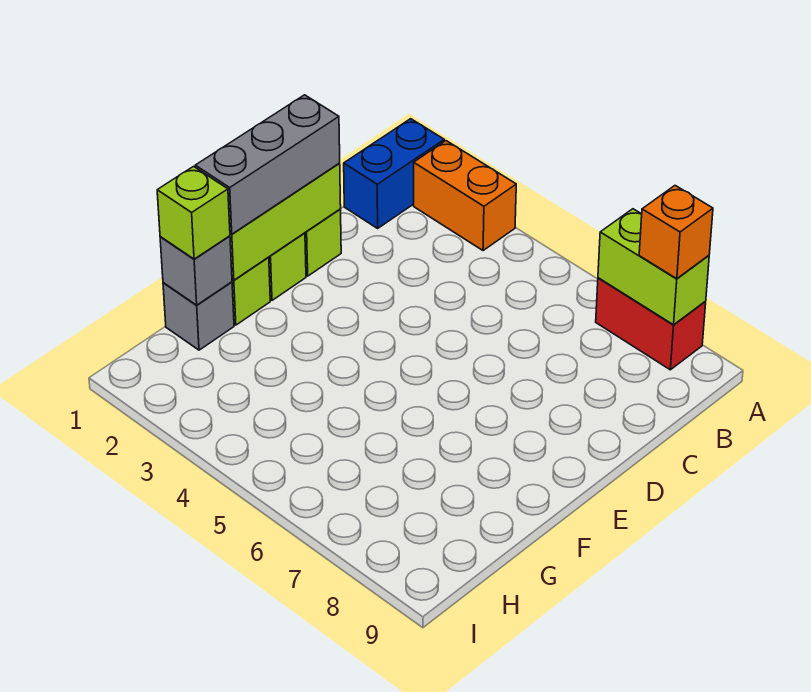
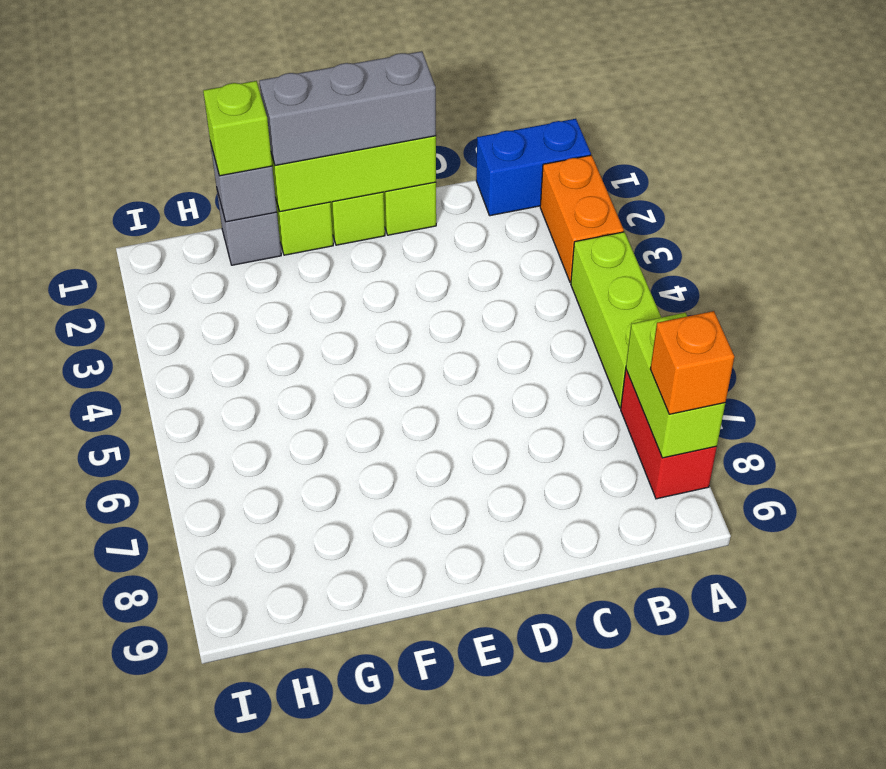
none -> lime brick A4:A6 level 1

